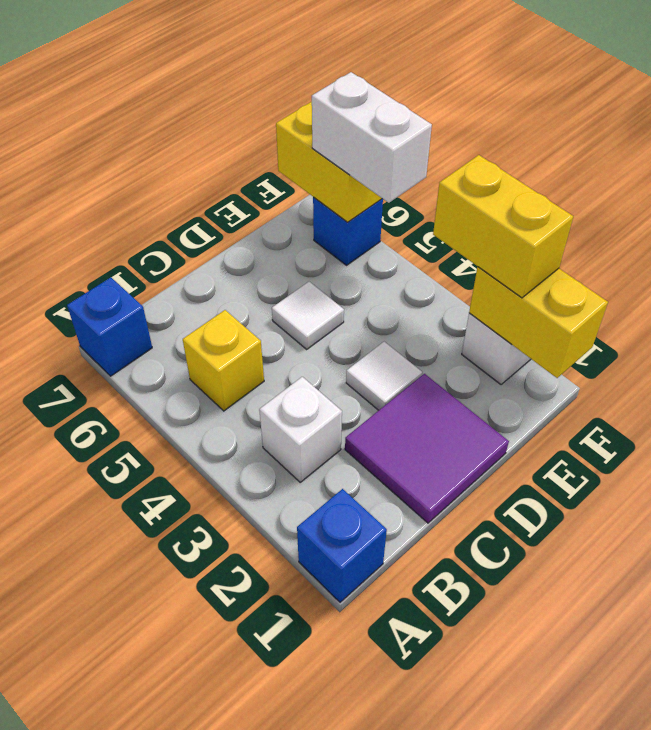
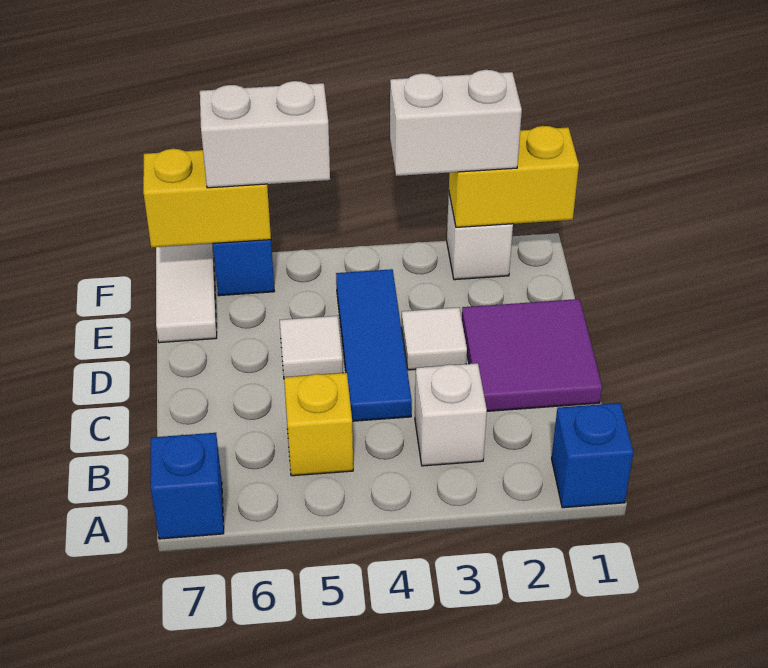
none -> blue tile C4:E4 level 1
none -> white tile E7:F7 level 1
yellow brick F2:F3 level 3 -> white brick F2:F3 level 3

